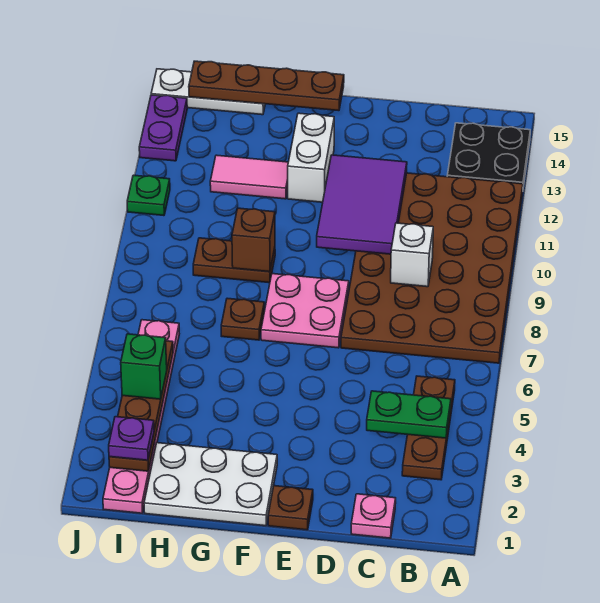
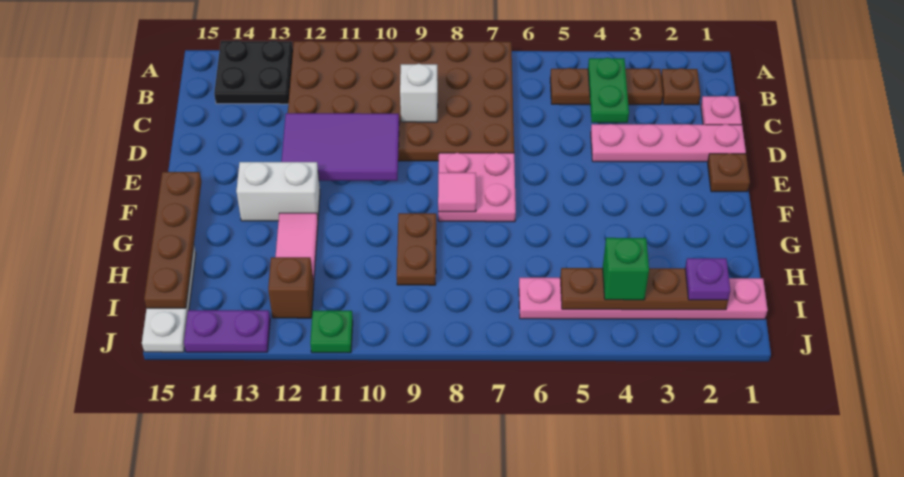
none -> pink plate D1:D4 level 1
white plate F1:H2 level 1 -> none
none -> pink tile F8 level 2
brown plate G7 level 1 -> brown plate B2 level 1
brown brick G9 level 2 -> brown brick I12 level 1

